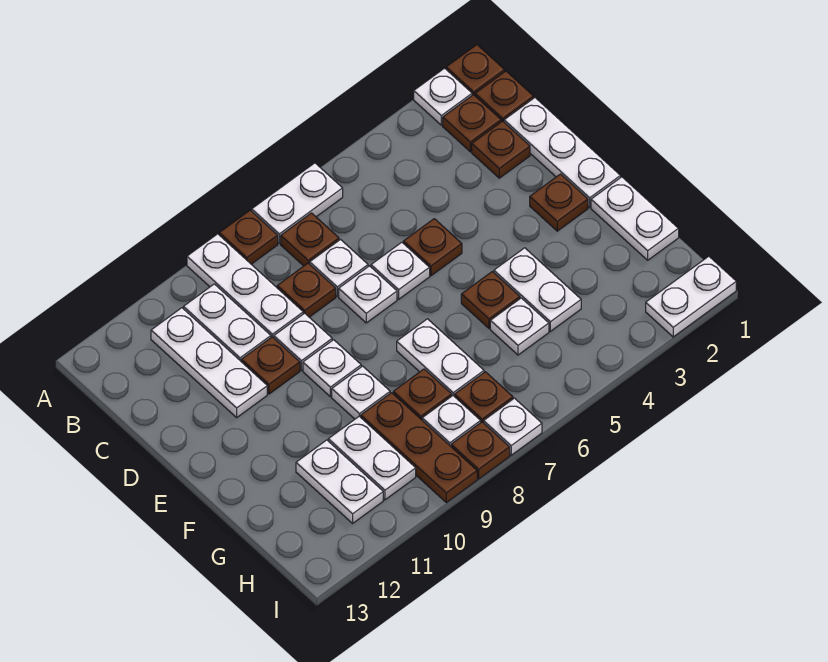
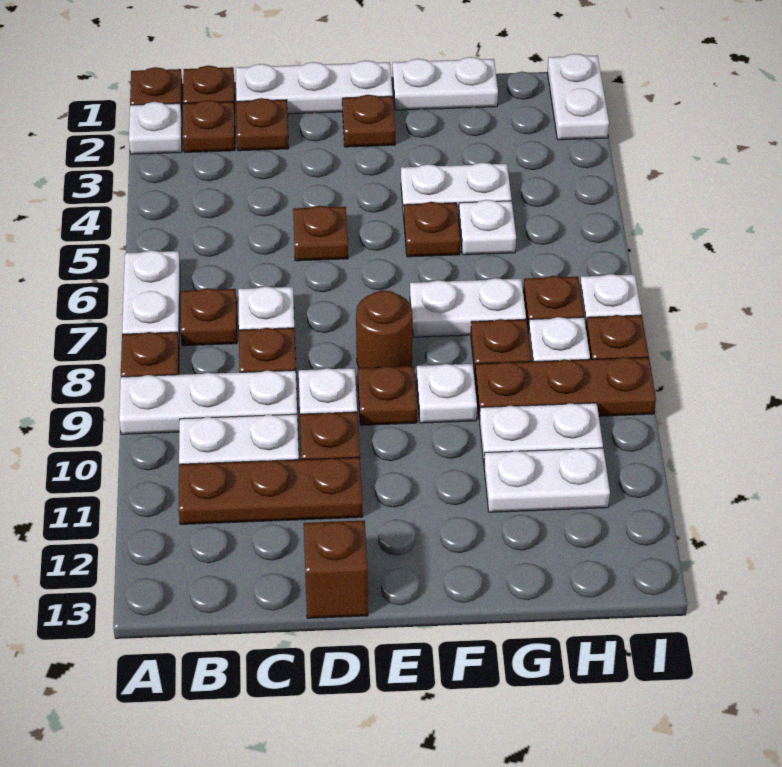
white plate B11:D11 level 1 -> brown plate B11:D11 level 1
white plate D6 level 1 -> none
white plate D7 level 1 -> none
none -> brown brick D13 level 1
none -> brown round brick E8 level 1
white plate E9 level 1 -> brown plate E9 level 1

